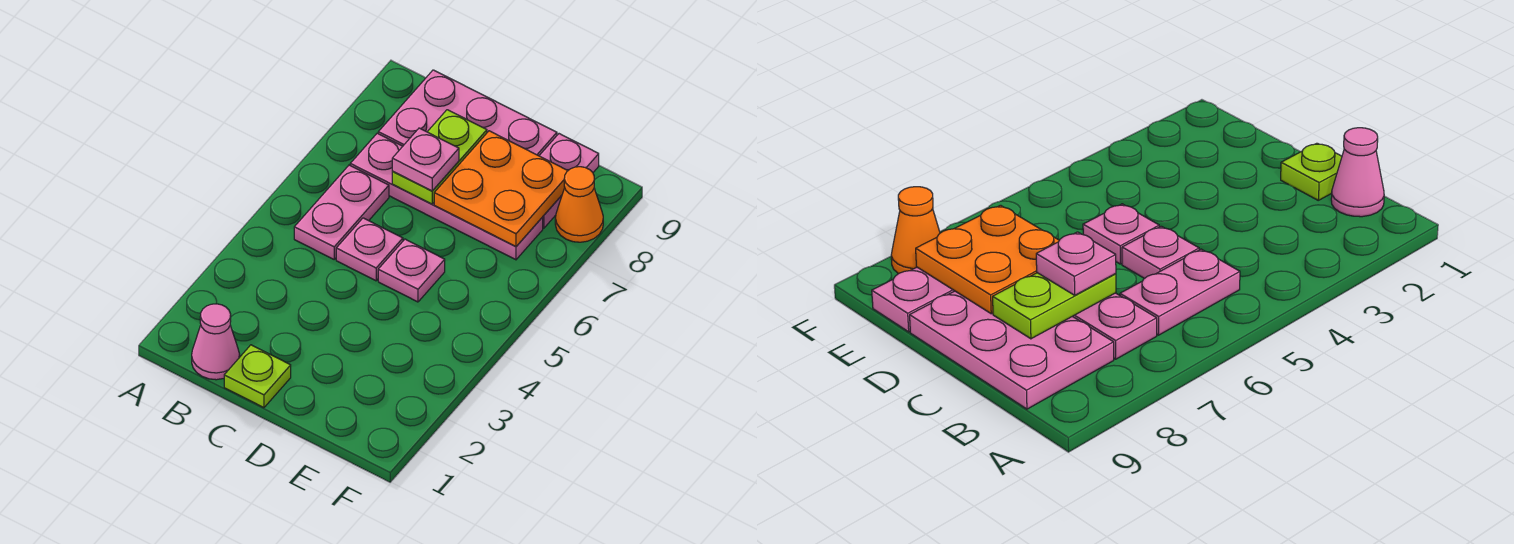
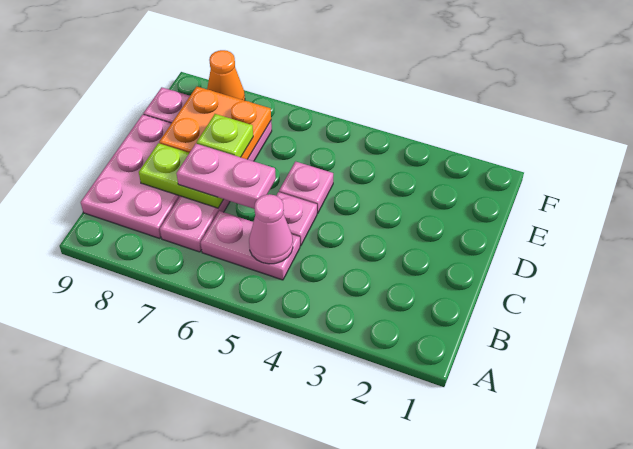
pink cone B1 level 1 -> pink cone B5 level 2
lime plate C1 level 1 -> lime plate D7 level 3
pink plate C7 level 3 -> pink plate C6:C7 level 3

